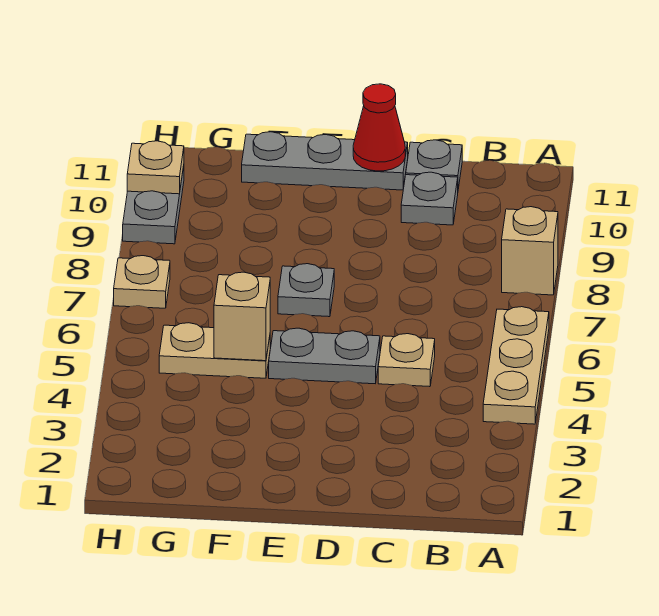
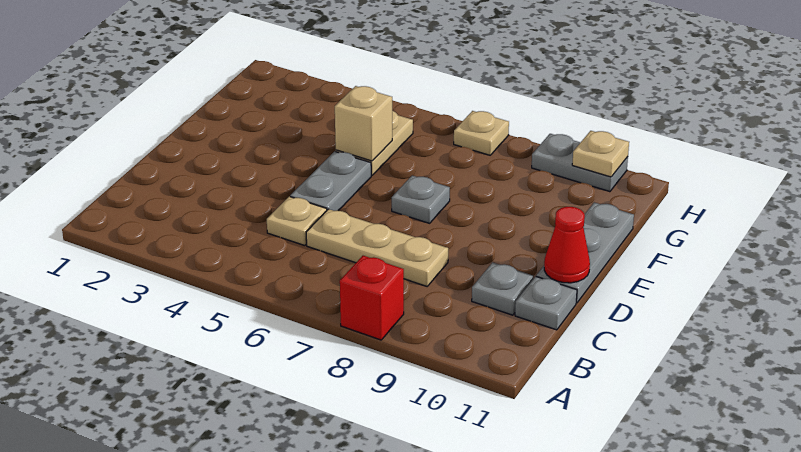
tan plate A4:A6 level 1 -> tan plate C6:C8 level 1
tan brick A8 level 1 -> red brick A8 level 1

